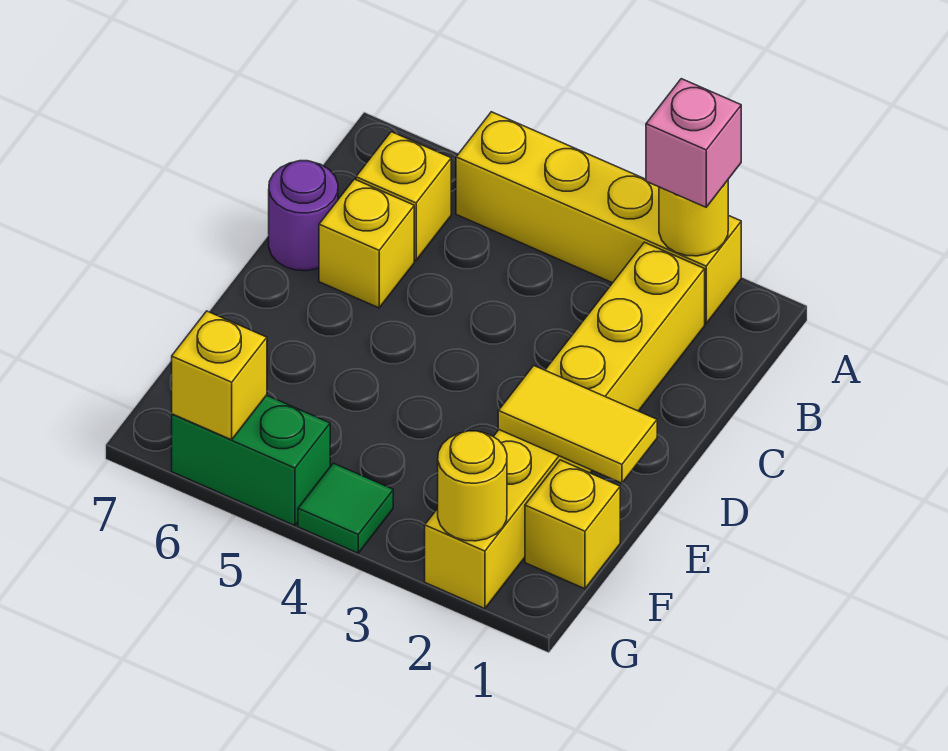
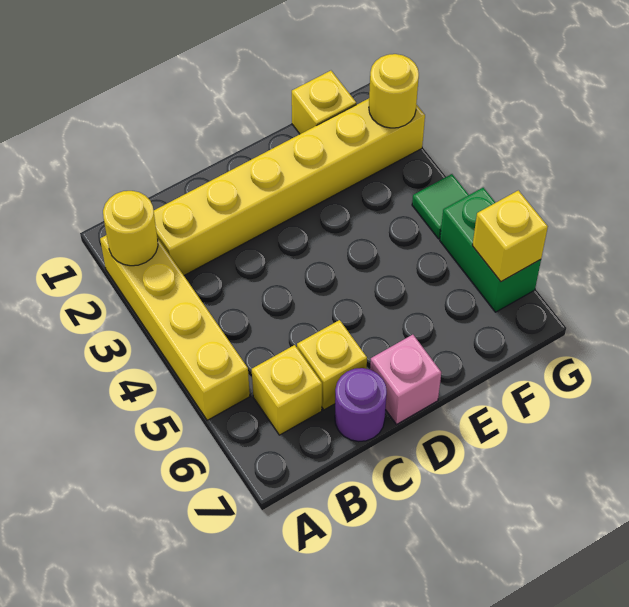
pink brick A2 level 3 -> pink brick D7 level 1
yellow tile E1:E2 level 2 -> none

